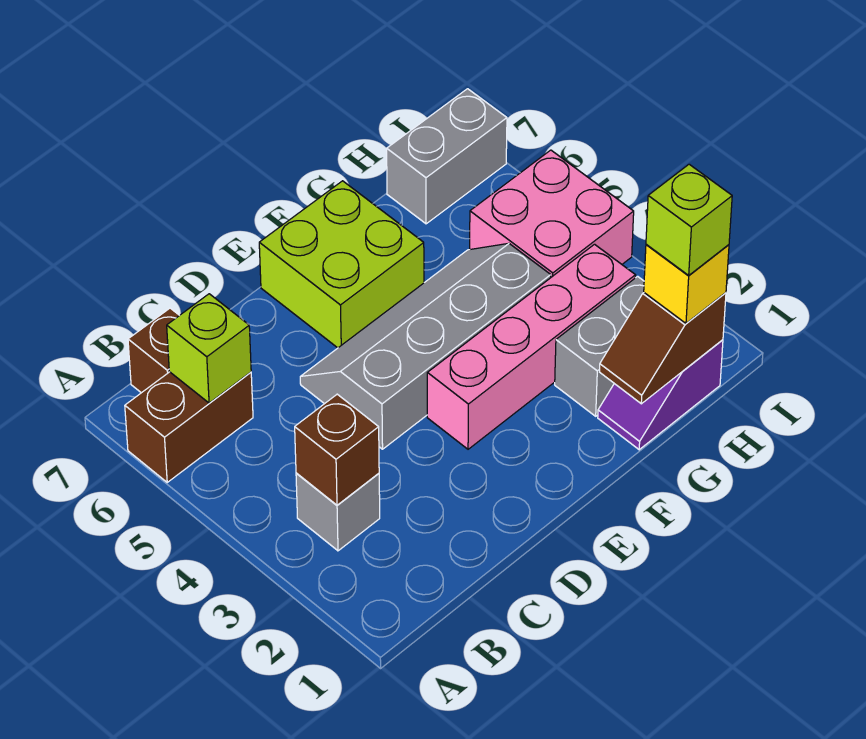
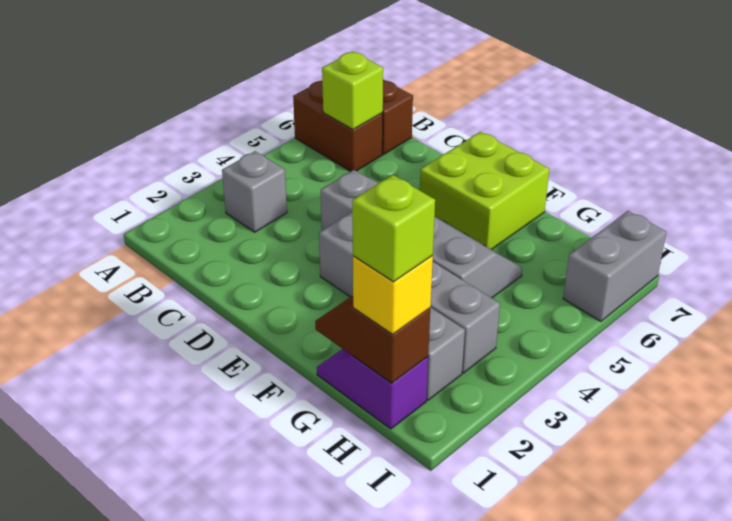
brown brick B3 level 2 -> none
pink brick E3:H3 level 1 -> grey brick E3:H3 level 1
pink brick H4:I5 level 1 -> none
grey brick H7:I7 level 1 -> grey brick I6:I7 level 1

